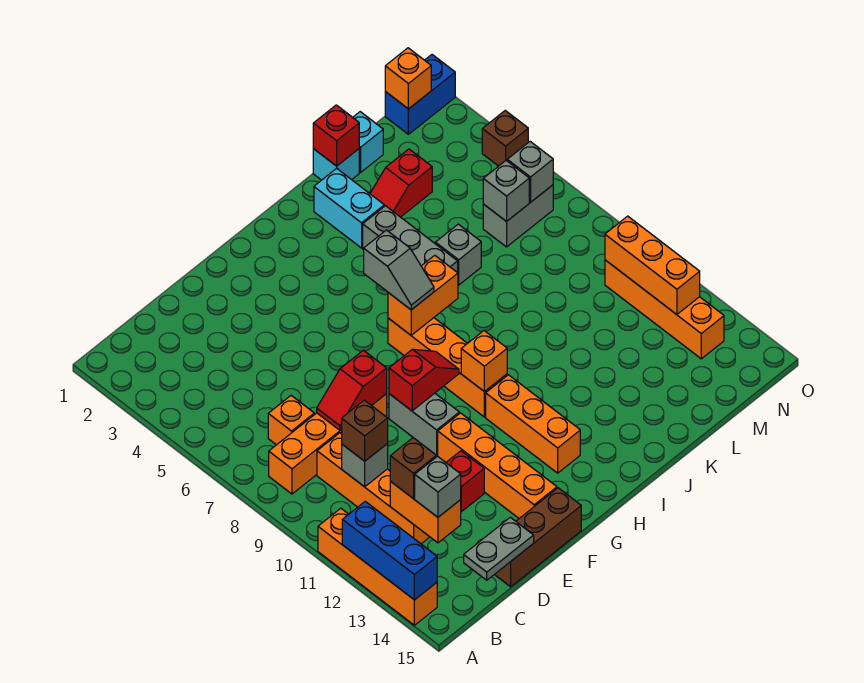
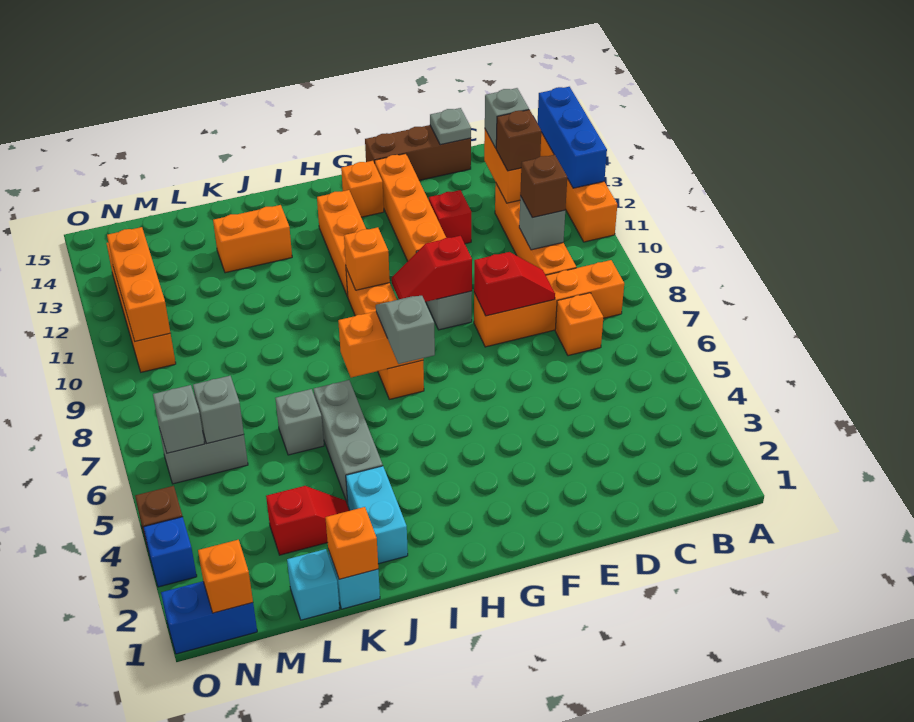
grey plate C15:D15 level 2 -> grey plate D15 level 2
none -> orange brick G14 level 1
none -> orange brick J13:K13 level 1
red brick K1 level 2 -> orange brick K1 level 2
none -> blue brick O3 level 1

